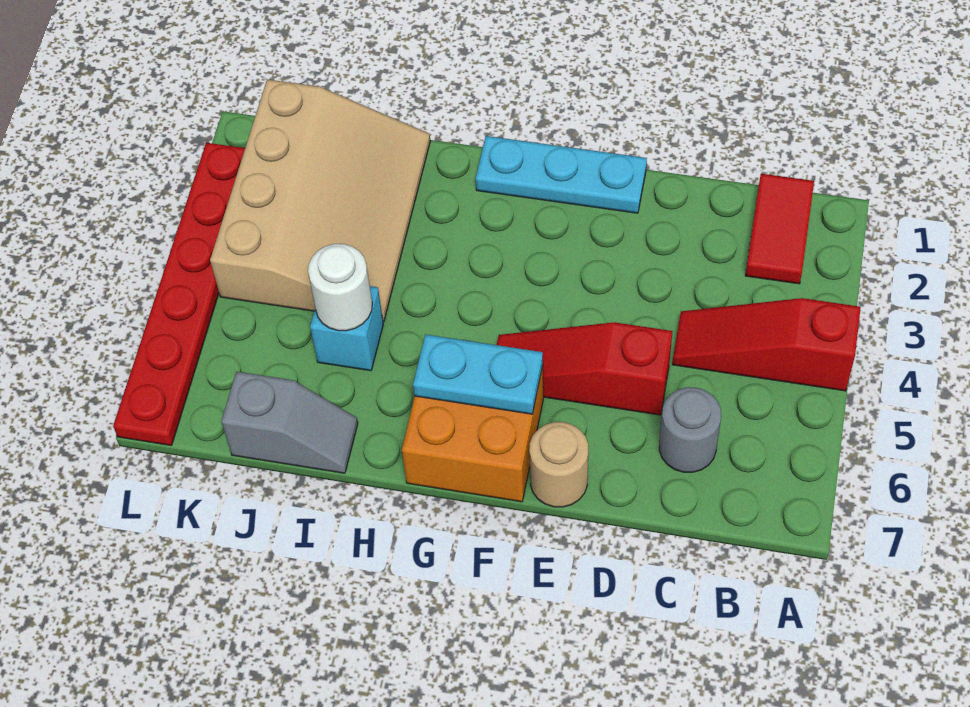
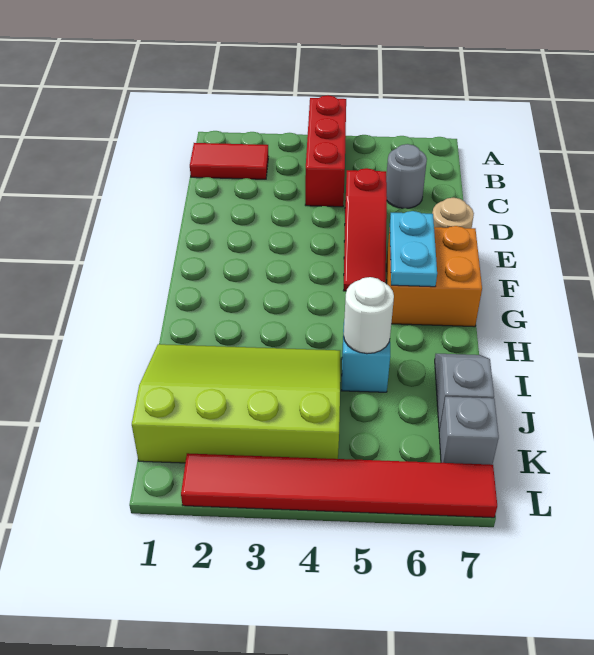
red slope A4:C4 level 1 top A -> red brick A4:C4 level 1
cyan plate E1:G1 level 1 -> none
tan slope I1:K4 level 1 top K -> lime slope I1:K4 level 1 top K
none -> grey brick K7 level 1
red plate L2:L7 level 1 -> red tile L2:L7 level 1

